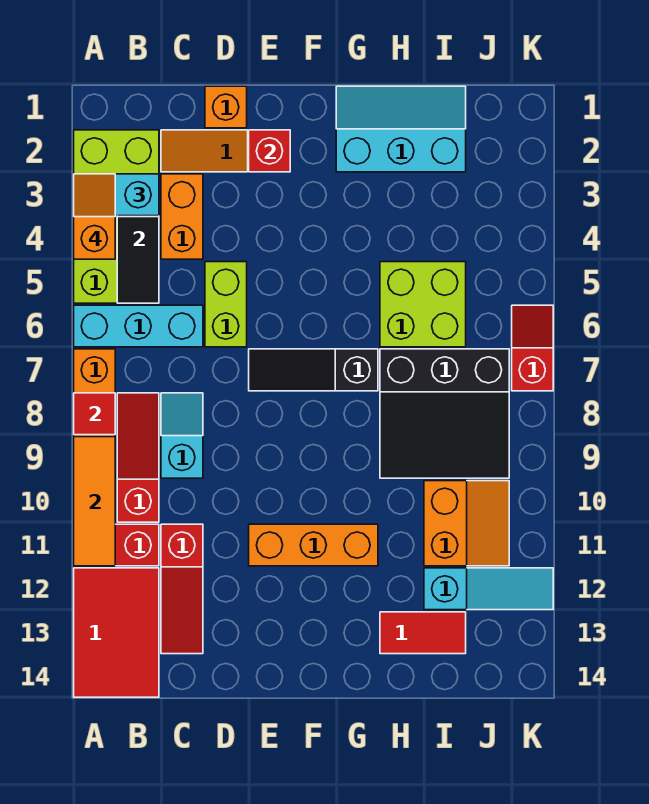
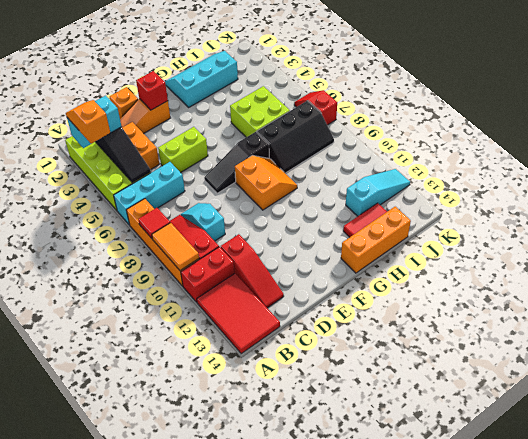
orange tile A9:A11 level 2 -> orange tile A9:A10 level 2
lime brick D5:D6 level 1 -> lime brick D5:E5 level 1
orange brick E11:G11 level 1 -> orange brick G14:I14 level 1
black slope H7:J9 level 1 top 7 -> black slope H7:J8 level 1 top 7
orange slope I10:J11 level 1 top I -> orange slope F8:G9 level 1 top F

